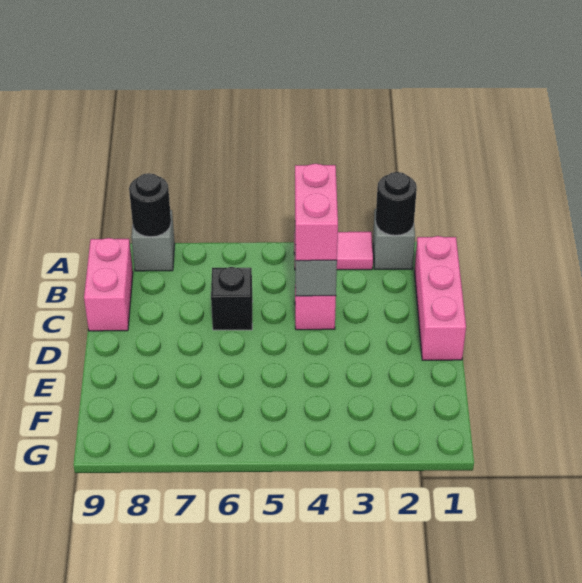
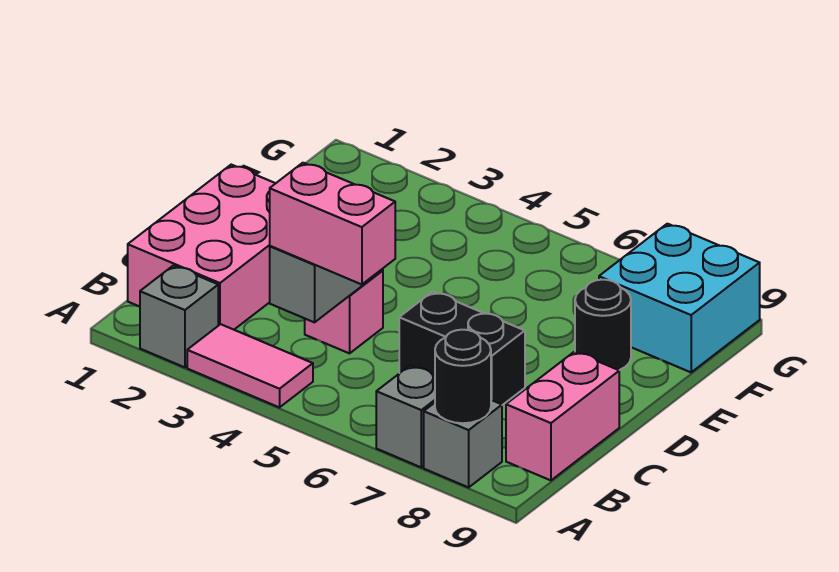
black round brick A2 level 2 -> black round brick E8 level 1
none -> grey brick A7 level 1
pink brick B1:D1 level 1 -> pink brick B1:D2 level 1
pink brick B4:C4 level 3 -> pink brick B4:B5 level 3
black brick C6 level 1 -> black brick C6:C7 level 1
none -> cyan brick F8:G9 level 1

